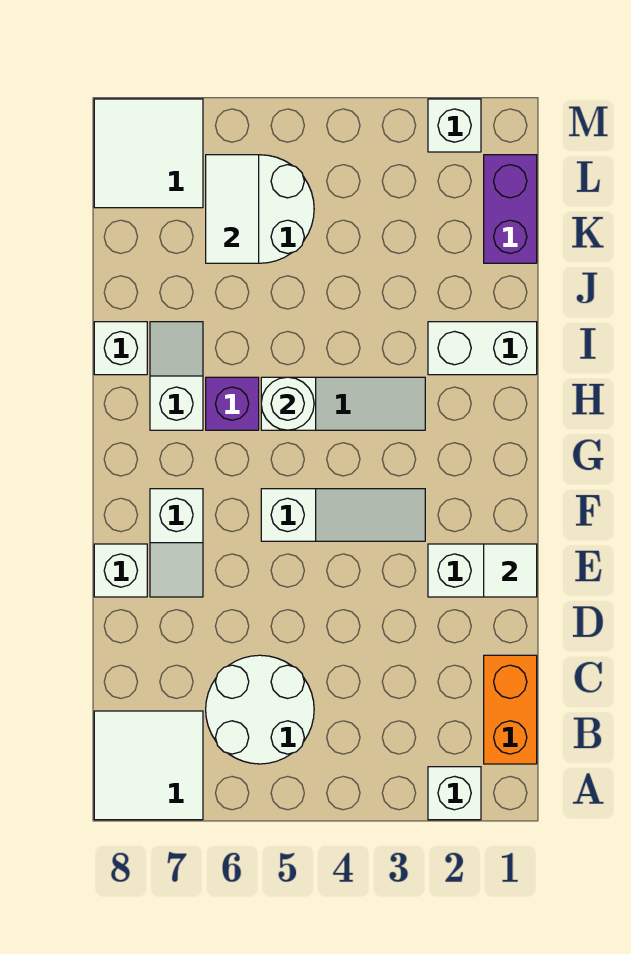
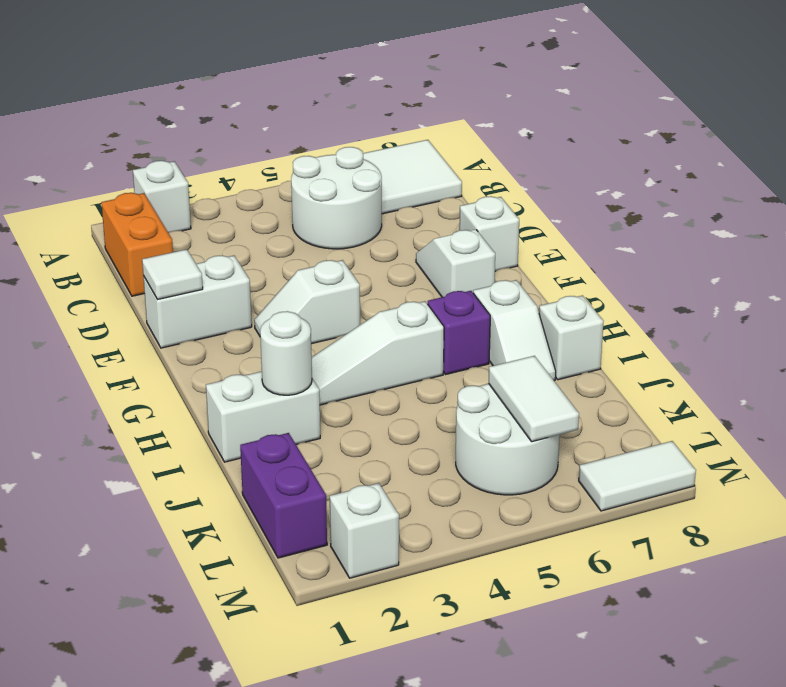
white slope F3:F5 level 1 top 5 -> white slope F3:F4 level 1 top 4
white round brick H5 level 2 -> white round brick I2 level 2
white tile L7:M8 level 1 -> white tile M7:M8 level 1

